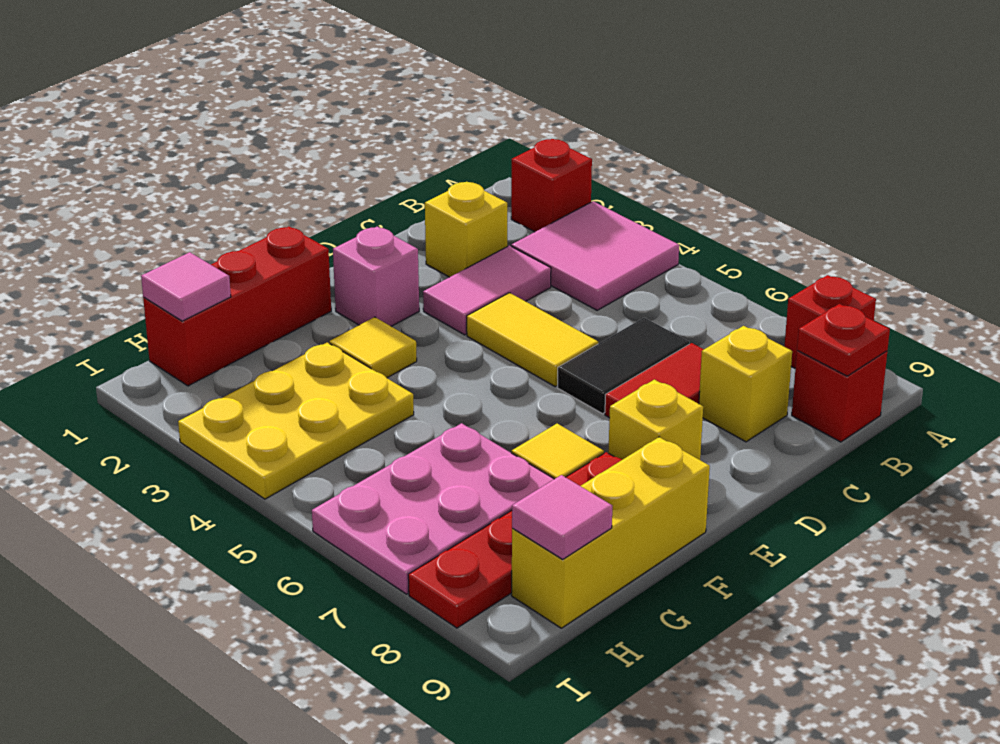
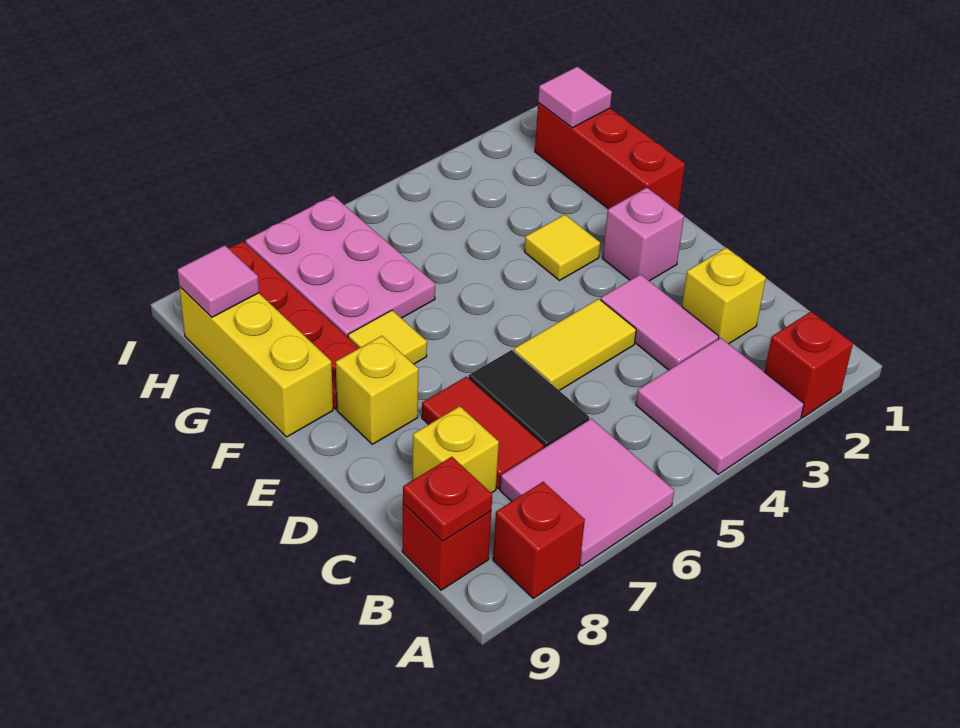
none -> pink tile A6:B7 level 1
yellow plate G3:I4 level 1 -> none

